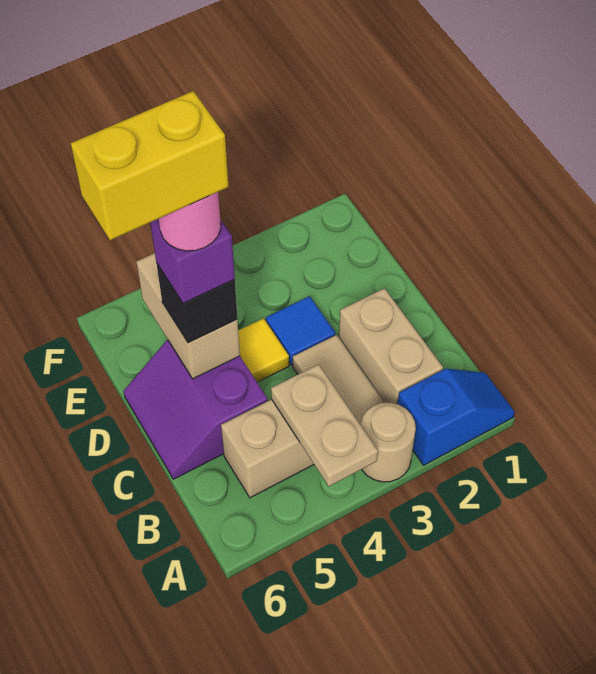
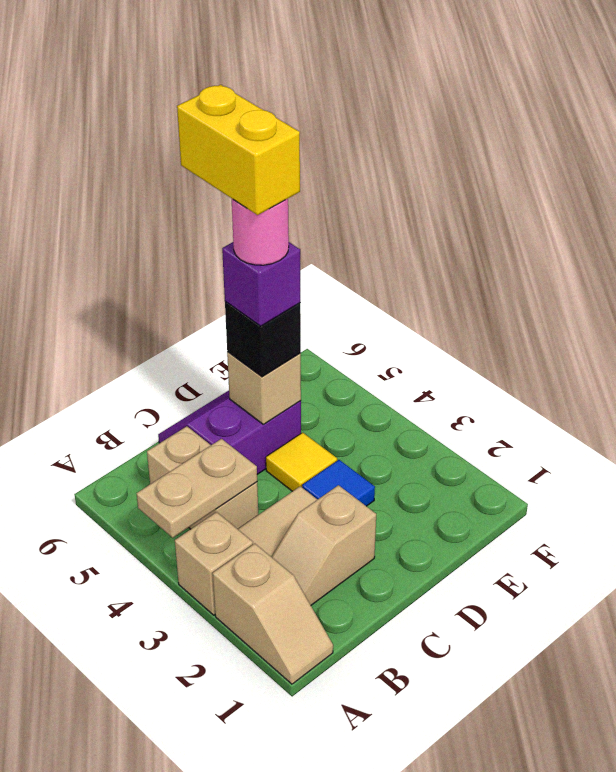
blue slope A1:A2 level 1 top 2 -> tan slope A1:A2 level 1 top 2
tan round brick A3 level 1 -> tan brick A3 level 1
tan brick B2:C2 level 1 -> tan slope B2:C2 level 1 top C
tan brick D5:E5 level 2 -> tan brick D5 level 2

